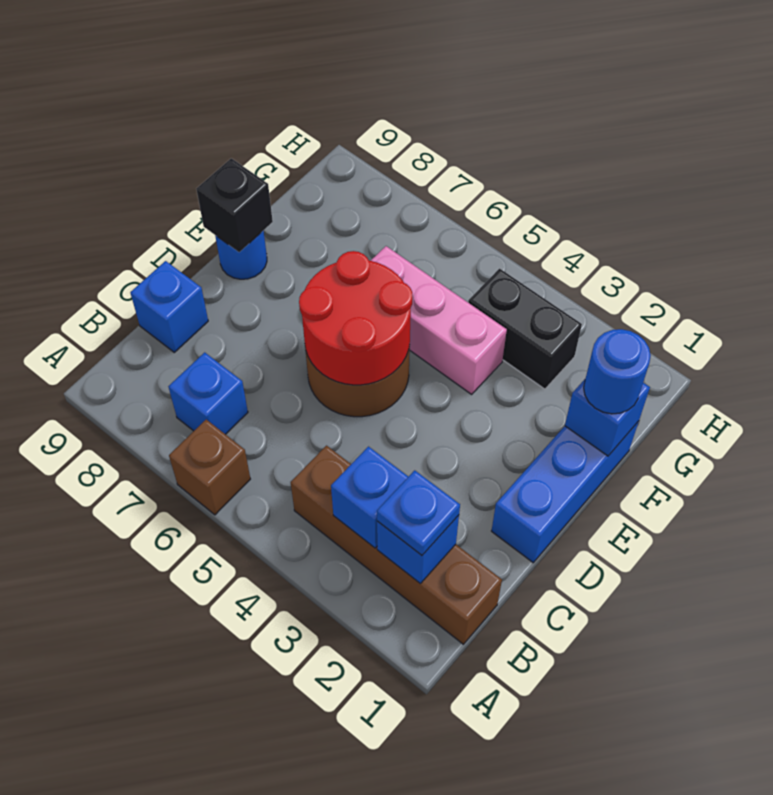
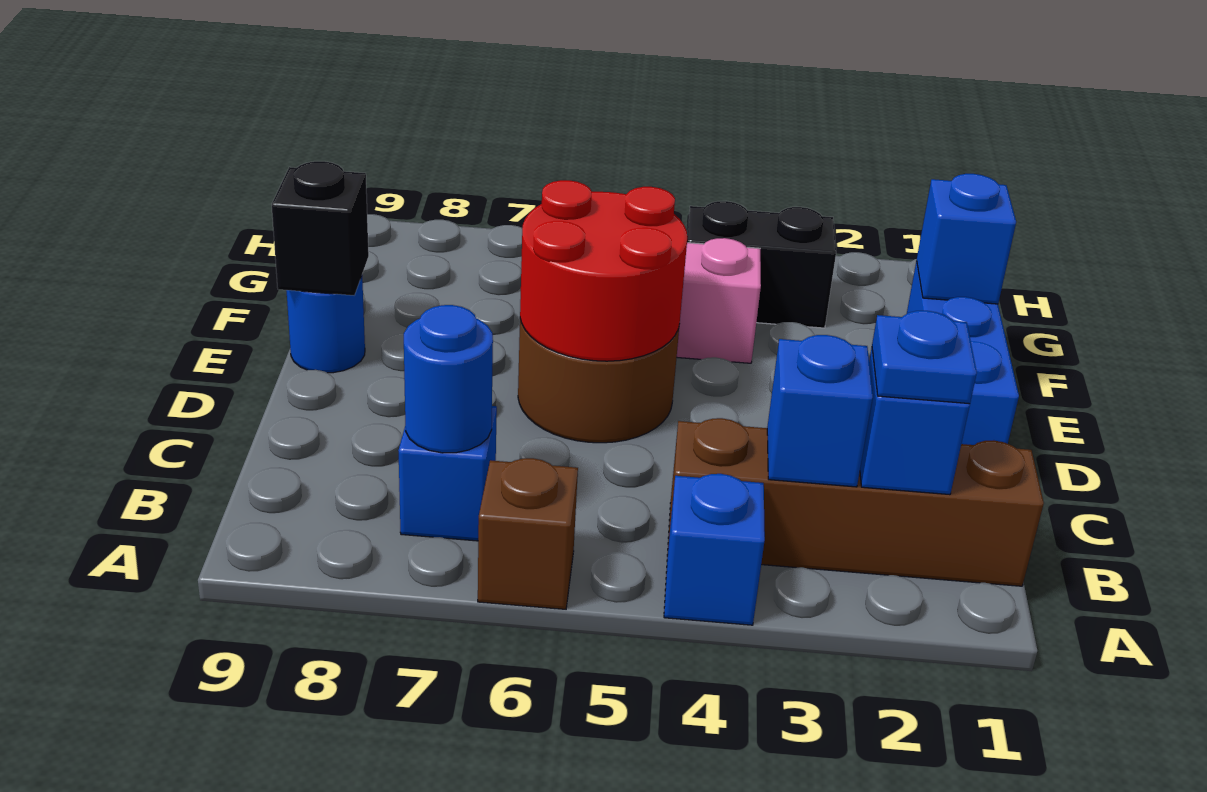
blue brick C9 level 1 -> blue brick A4 level 1
blue round brick F1 level 3 -> blue round brick B7 level 2

